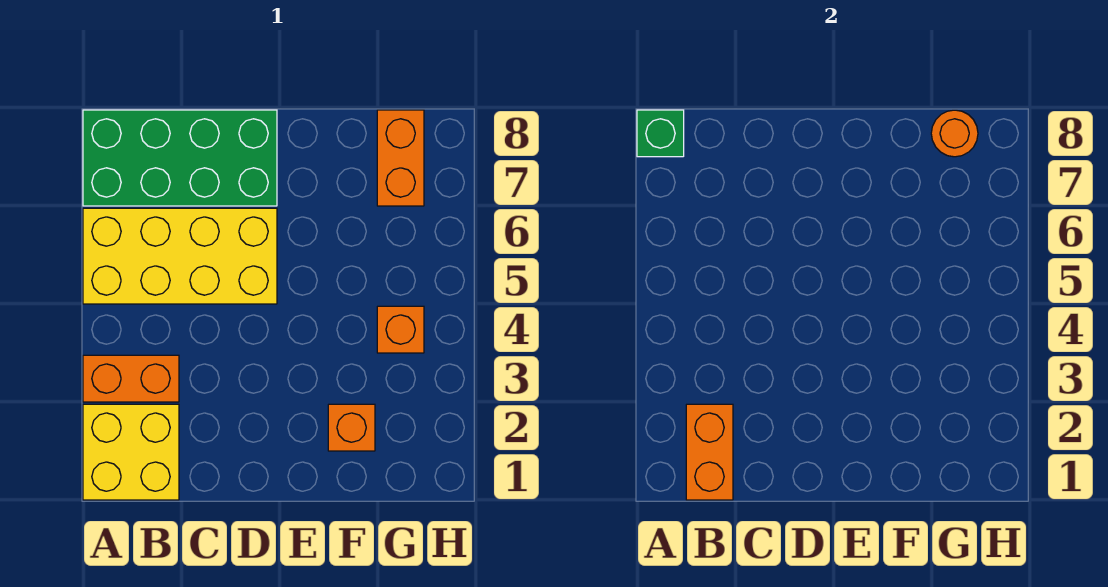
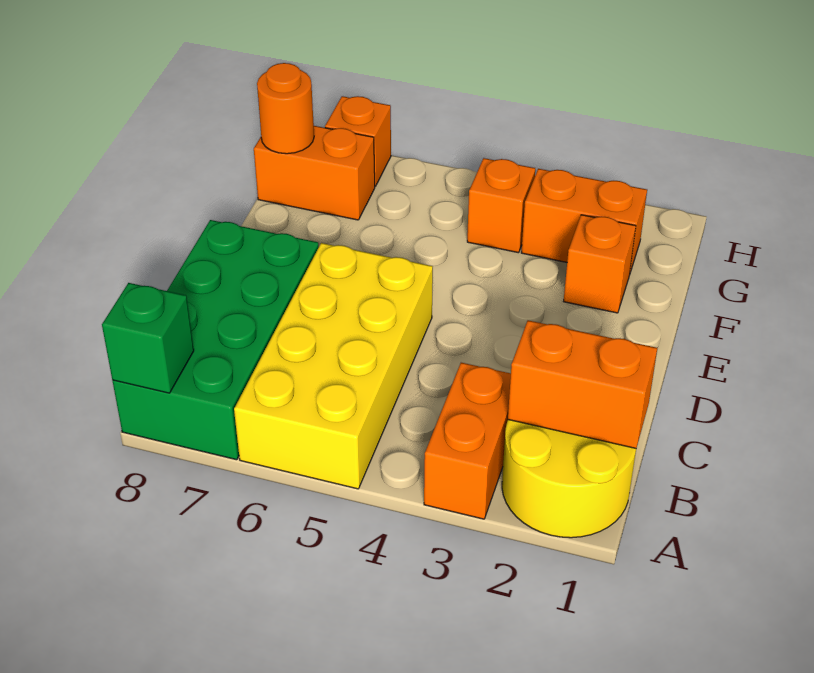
yellow brick A1:B2 level 1 -> yellow round brick A1:B2 level 1
none -> orange brick G2:G3 level 1
none -> orange brick H7 level 1

